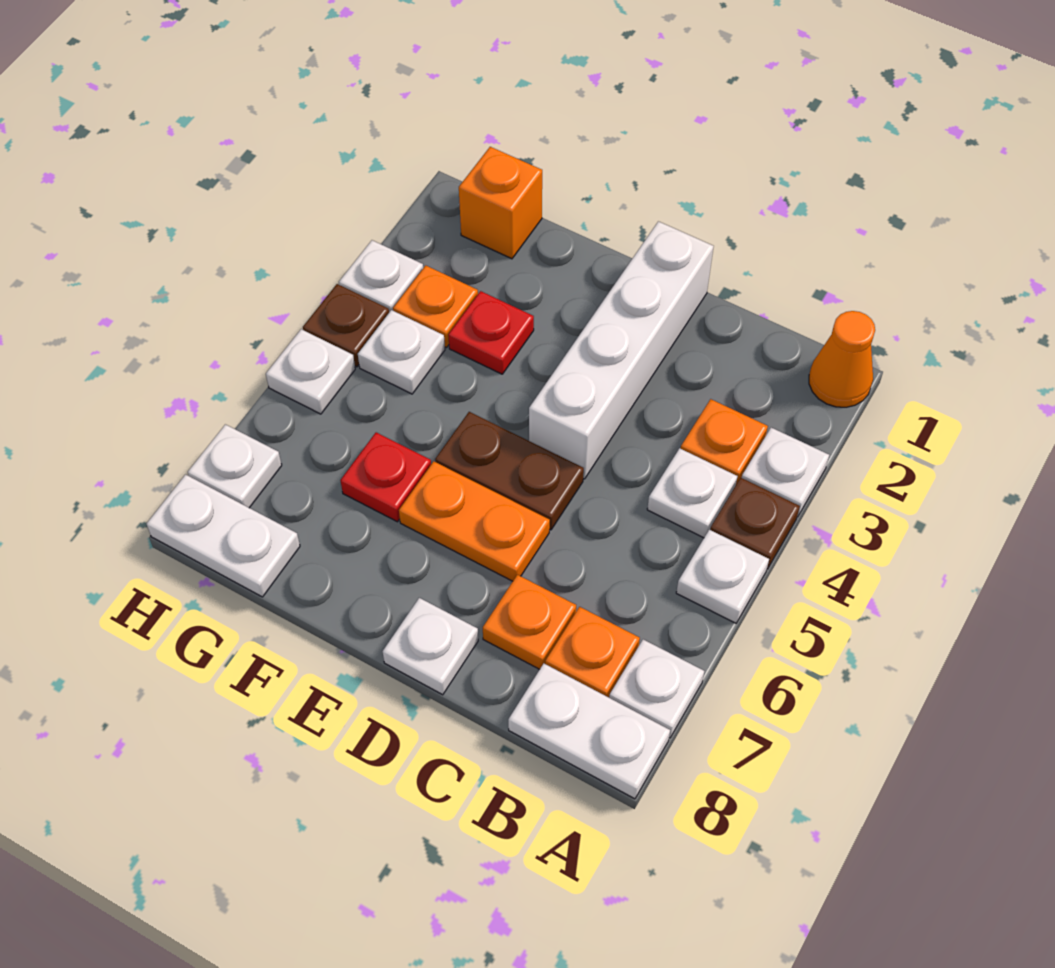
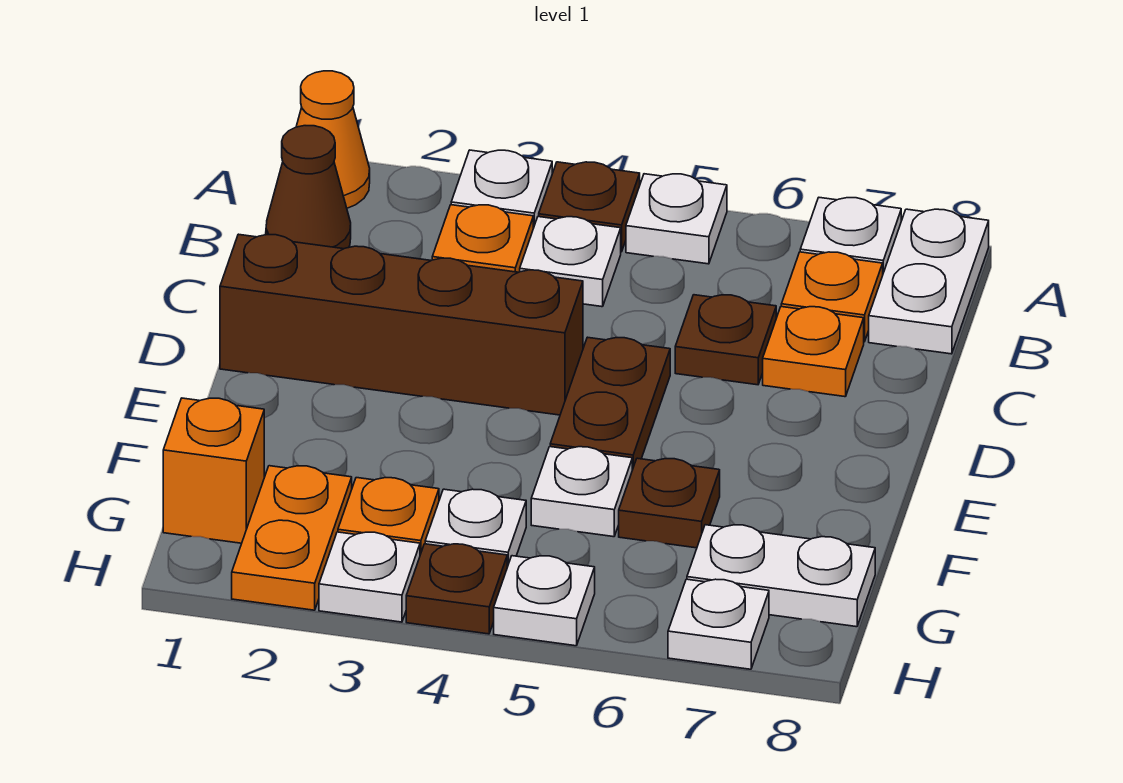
none -> brown cone B1 level 1
none -> brown plate C6 level 1
white brick D1:D4 level 1 -> brown brick D1:D4 level 1
orange plate D6:E6 level 1 -> orange plate G2:H2 level 1
white plate D8 level 1 -> white plate F5 level 1
red plate F3 level 1 -> none
red plate F6 level 1 -> brown plate F6 level 1
white plate G8:H8 level 1 -> white plate G7:G8 level 1

